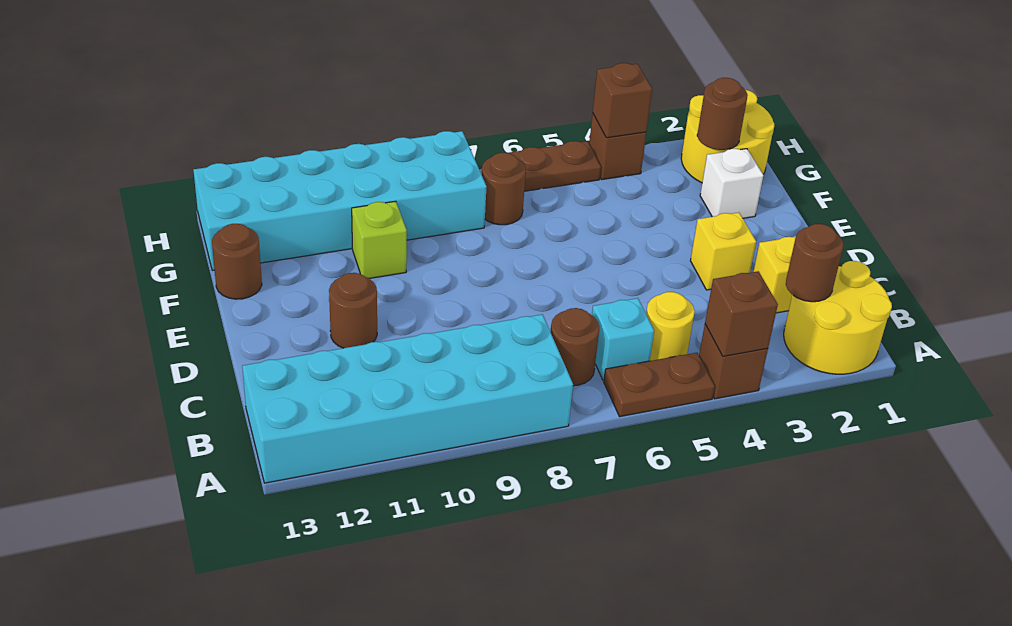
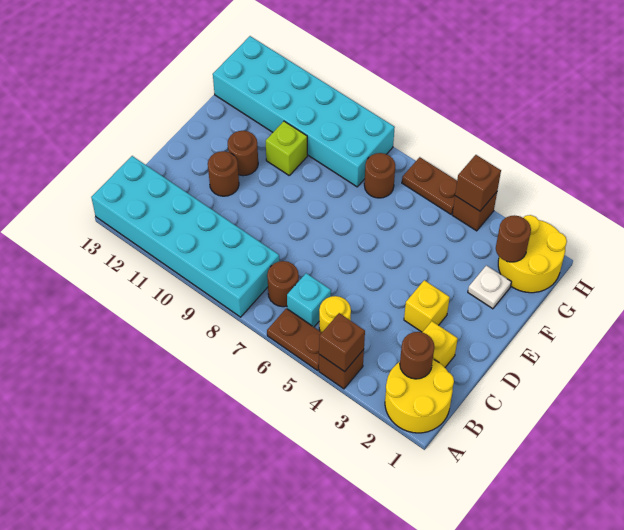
white brick F2 level 1 -> white plate F2 level 1
brown round brick F13 level 1 -> brown round brick E11 level 1

